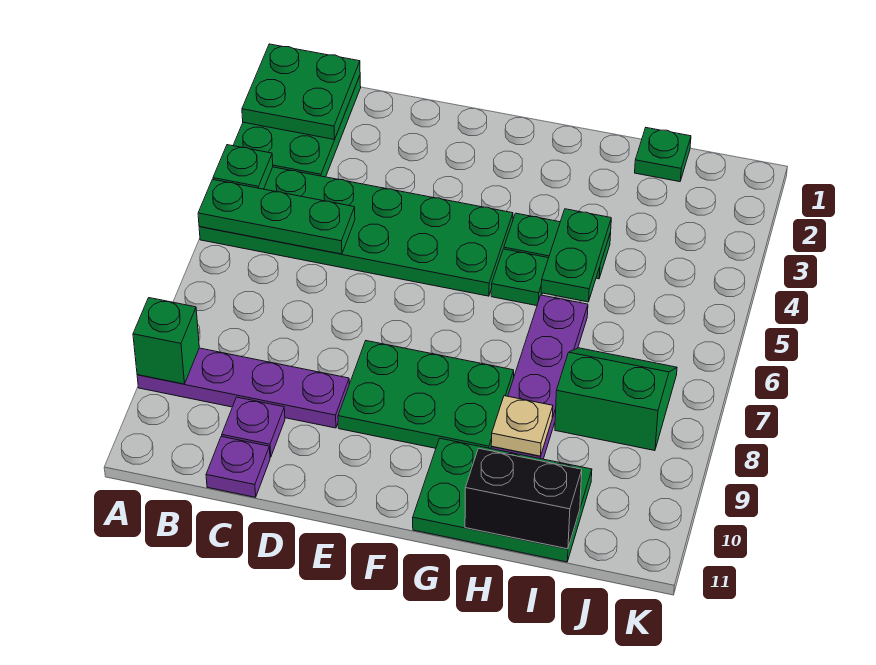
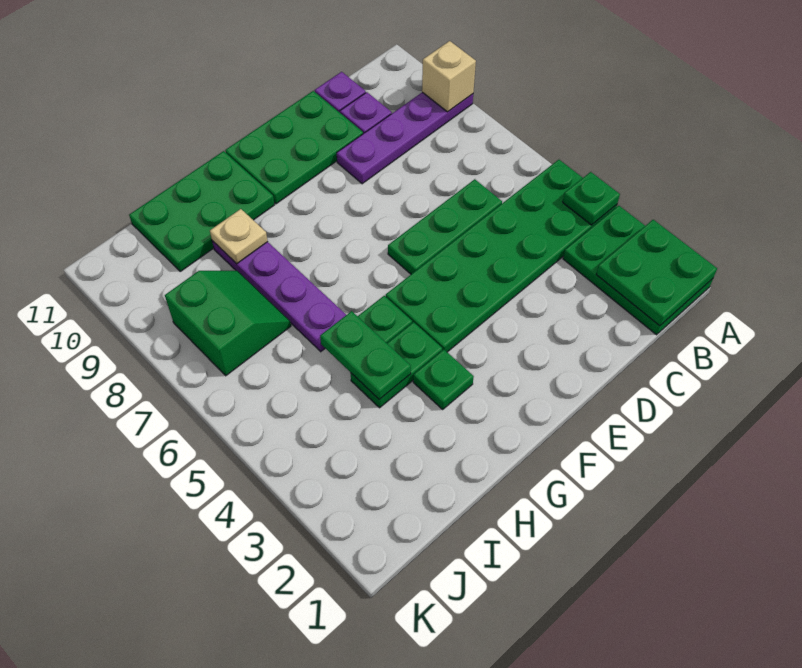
green plate A5:C5 level 2 -> green plate C6:E6 level 1
green brick A9 level 2 -> tan brick A9 level 2
green plate E8:G9 level 1 -> green plate D10:F11 level 1
black brick H11:I11 level 2 -> none
green plate I1 level 1 -> green plate G3 level 1
green slope I7:J8 level 1 top 8 -> green slope I7:J8 level 1 top J

